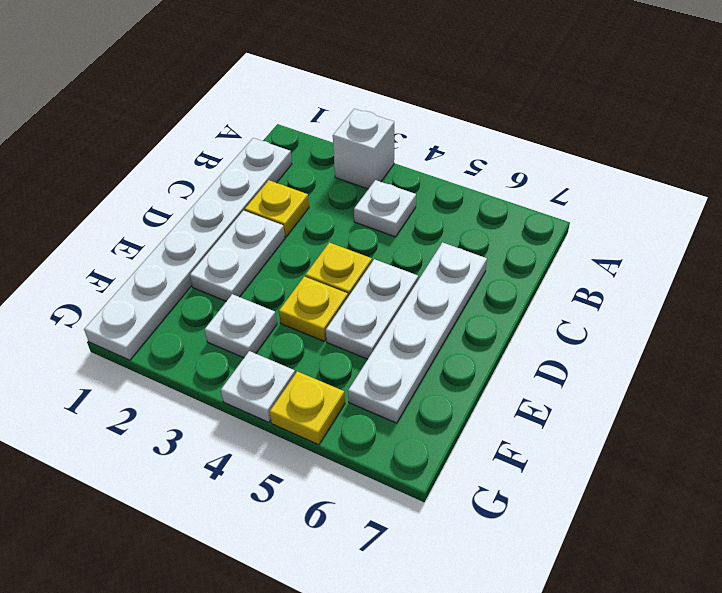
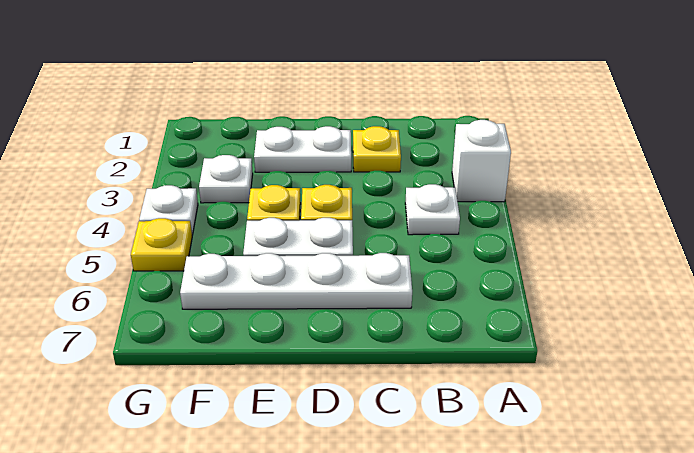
white plate B1:G1 level 1 -> none

